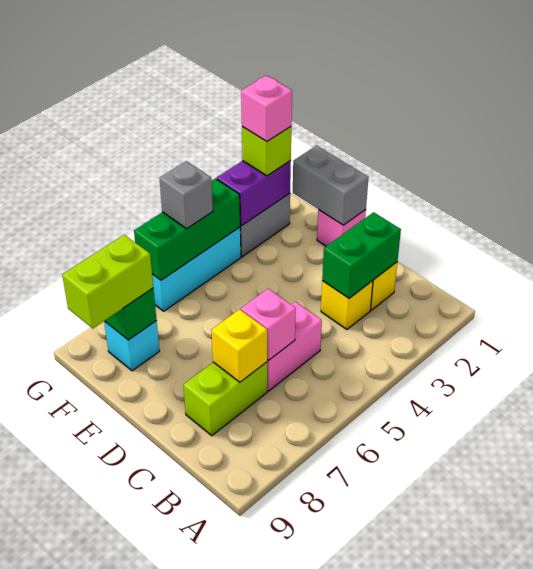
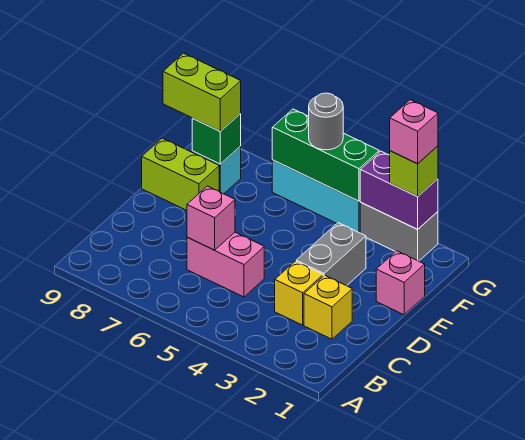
green brick C2:C3 level 2 -> none
lime brick C7:C8 level 1 -> lime brick E8:E9 level 1
yellow brick C7 level 2 -> none
grey brick E1:F1 level 2 -> grey brick D3:E3 level 1
grey brick G5 level 3 -> grey round brick G5 level 3

